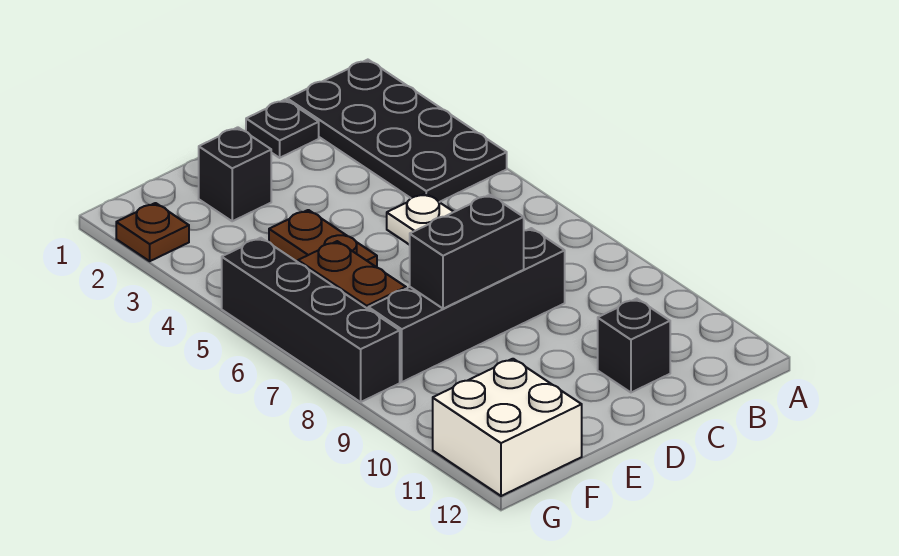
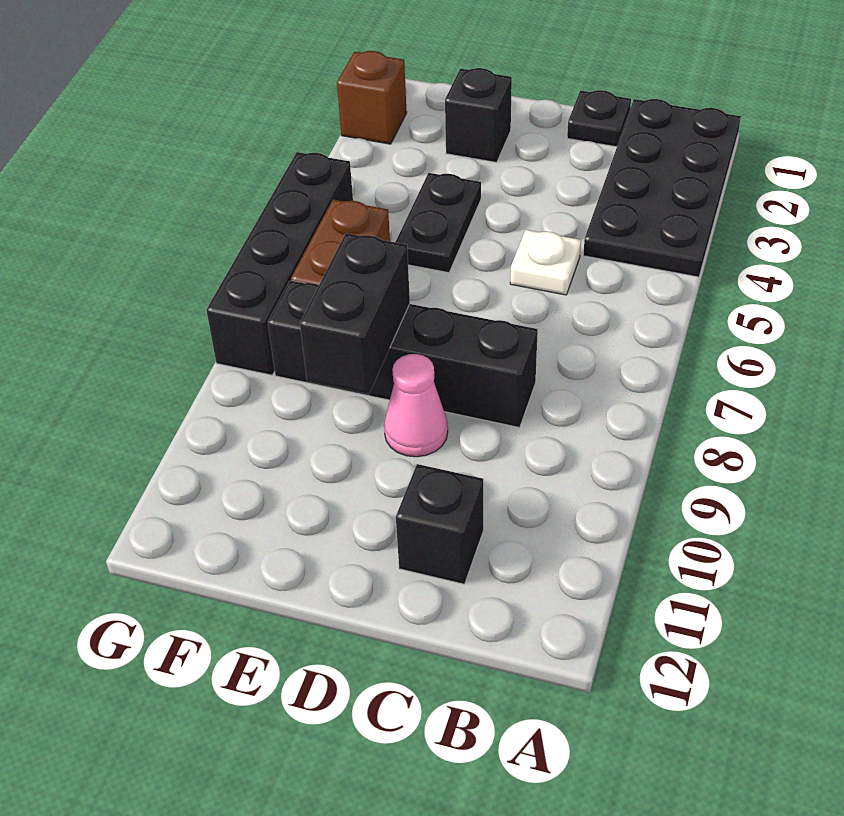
black brick D8:E8 level 2 -> black brick E8:E9 level 2
none -> pink cone D9 level 1
brown plate E4:E5 level 1 -> black plate E4:E5 level 1
white brick F11:G12 level 1 -> none
brown plate G2 level 1 -> brown brick G2 level 1

